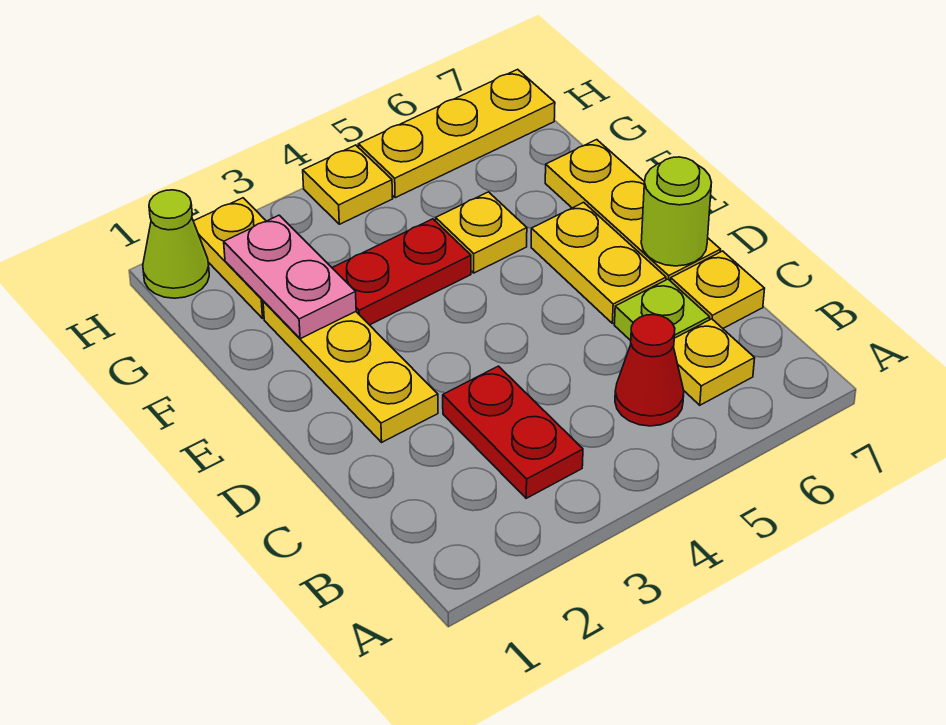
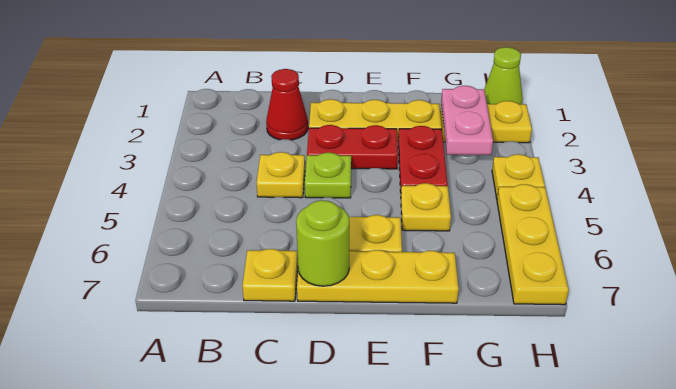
red plate B3:C3 level 1 -> red plate D3:E3 level 1
red cone B5 level 1 -> red cone C2 level 1
yellow plate B6 level 1 -> yellow plate C4 level 1
lime plate C6 level 1 -> lime plate D4 level 1
pink plate F2:G2 level 2 -> pink plate G2:G3 level 2

